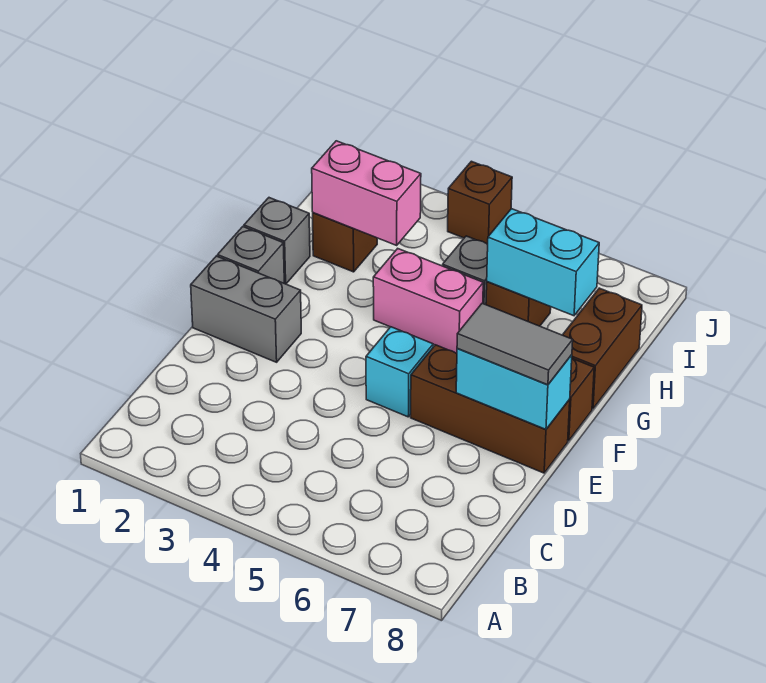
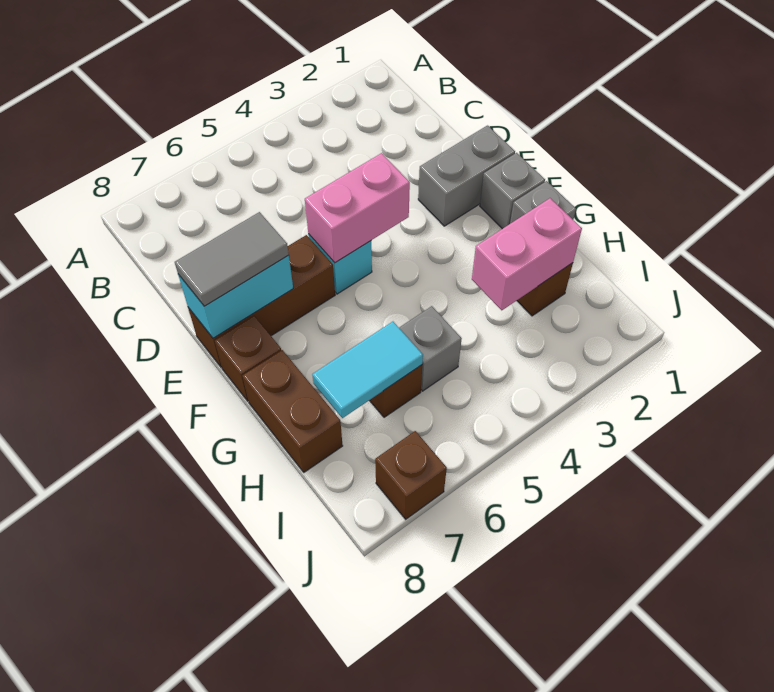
pink brick G4:G5 level 1 -> pink brick E4:E5 level 2
cyan brick H6:H7 level 2 -> cyan tile H6:H7 level 2
brown brick J4 level 1 -> brown brick J7 level 1

